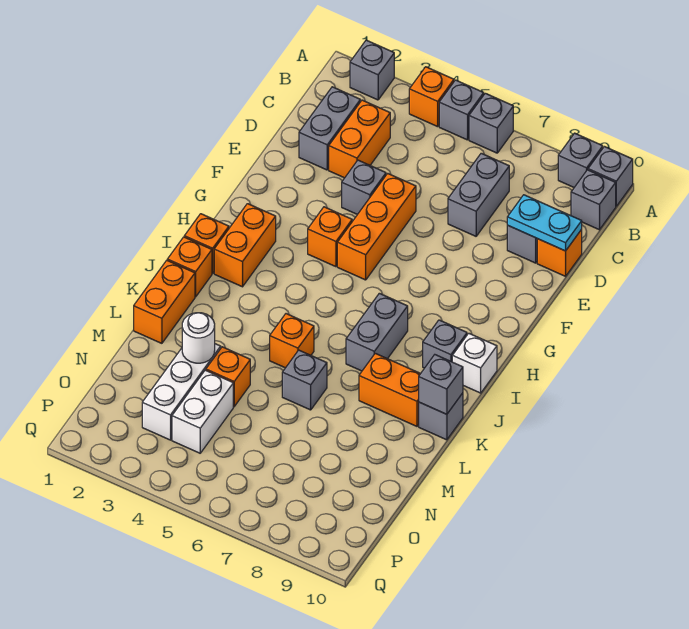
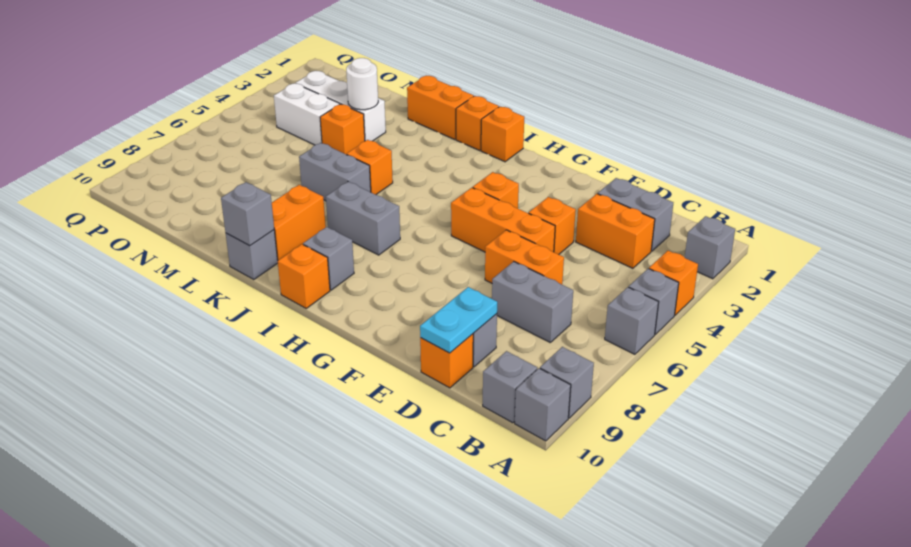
grey brick E4 level 1 -> orange brick E4 level 1
orange brick H2:I2 level 1 -> orange brick D6:E6 level 1
white brick I10 level 1 -> orange brick I10 level 1
grey brick L6 level 1 -> grey brick K6:L6 level 1

